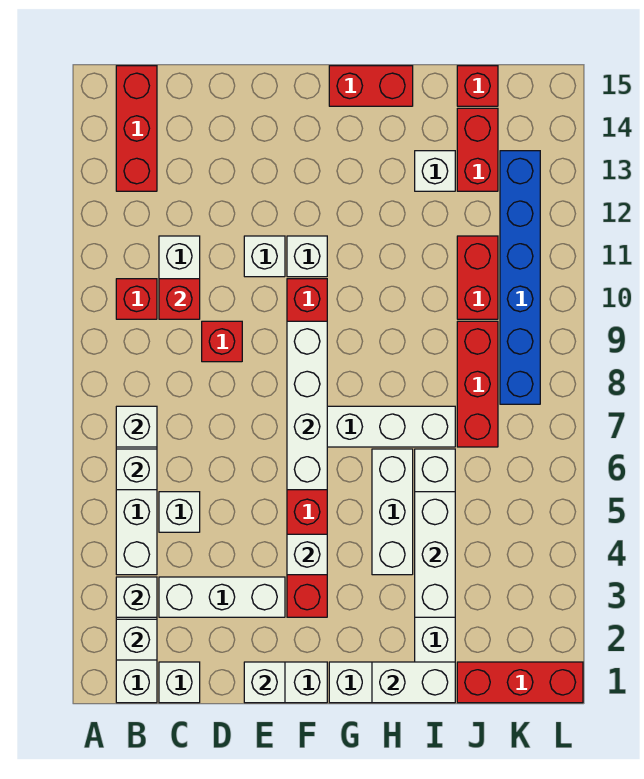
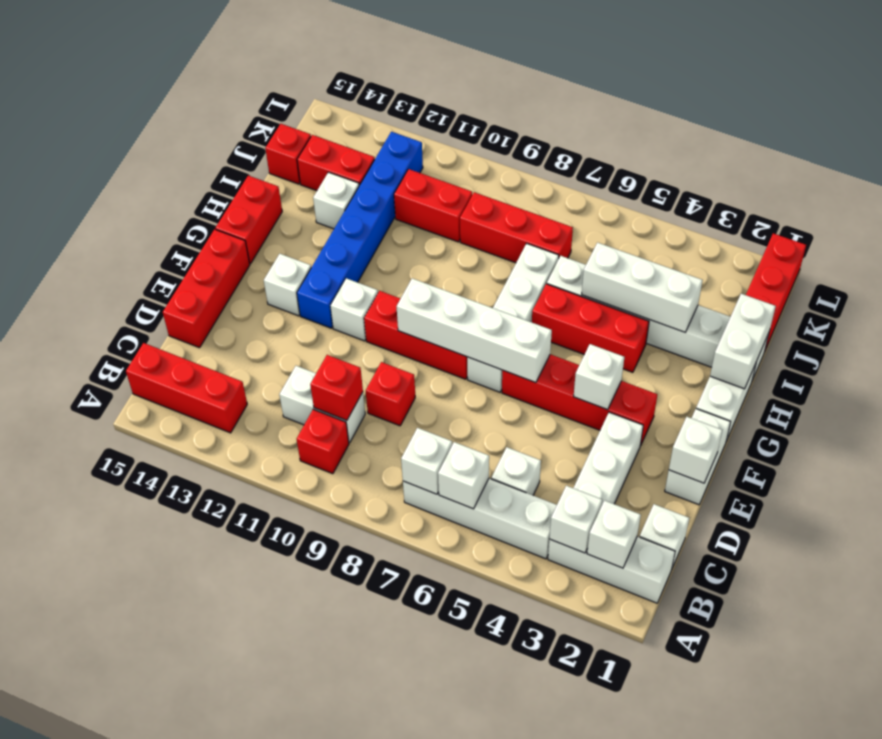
none -> red brick D15:F15 level 1
white brick E11 level 1 -> white brick F13 level 1
white brick H4:H6 level 1 -> red brick H4:H6 level 1
blue brick K8:K13 level 1 -> blue brick F12:K12 level 1

